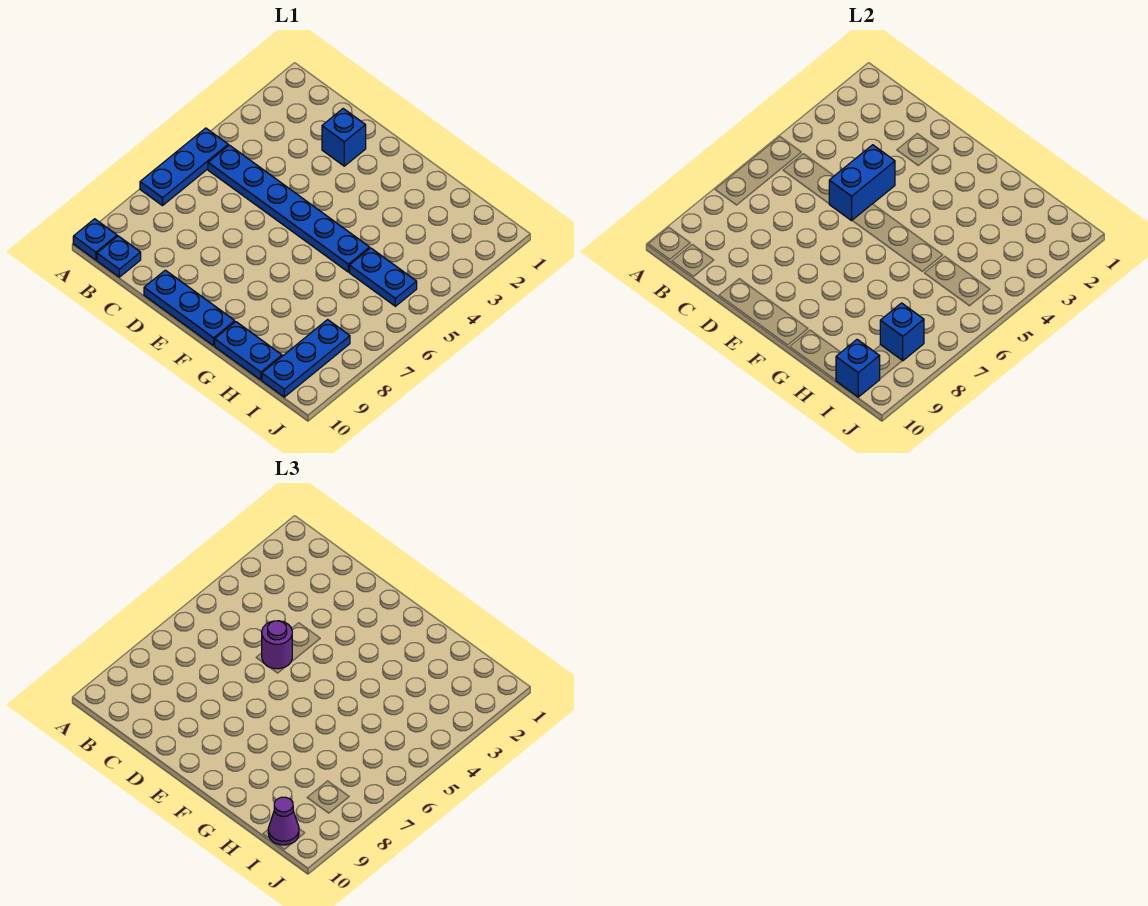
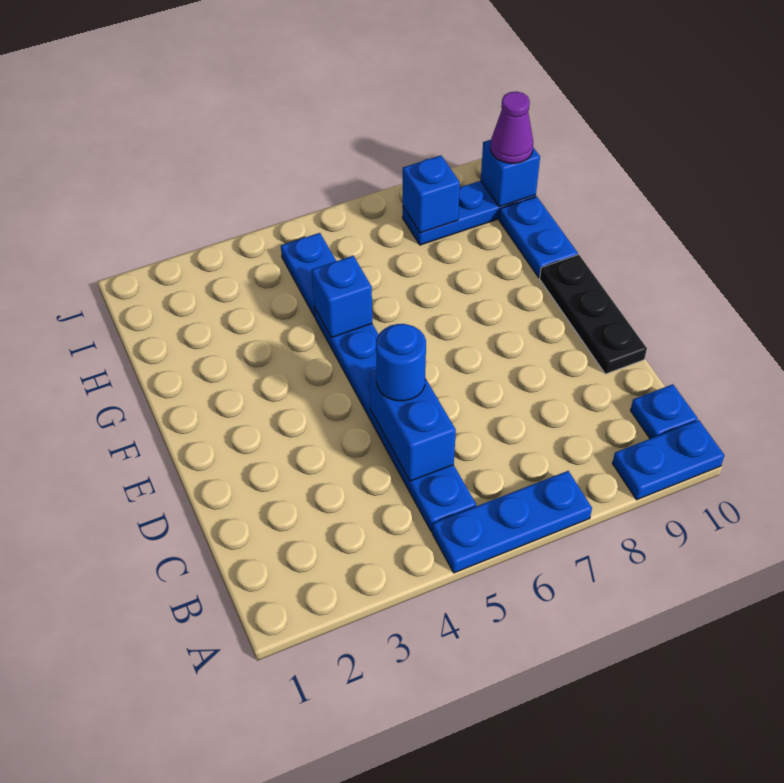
blue plate A10 level 1 -> blue plate A9:A10 level 1
blue brick D2 level 1 -> blue brick G5 level 2
blue brick D4:D5 level 2 -> blue brick C5:D5 level 2
purple round brick D5 level 3 -> blue round brick D5 level 3
blue plate D10:F10 level 1 -> black plate D10:F10 level 1

